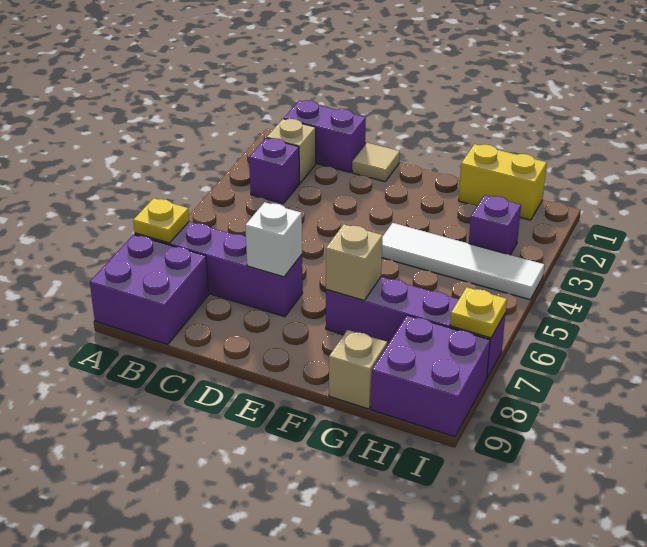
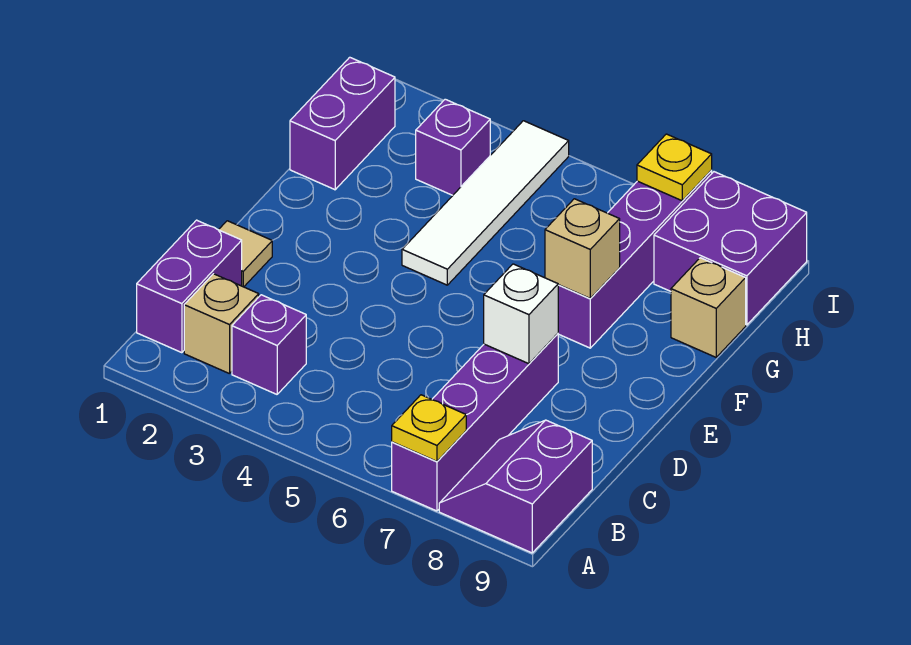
purple brick A8:B9 level 1 -> purple slope A8:B9 level 1 top 9
yellow brick G1:H1 level 1 -> purple brick G1:H1 level 1

